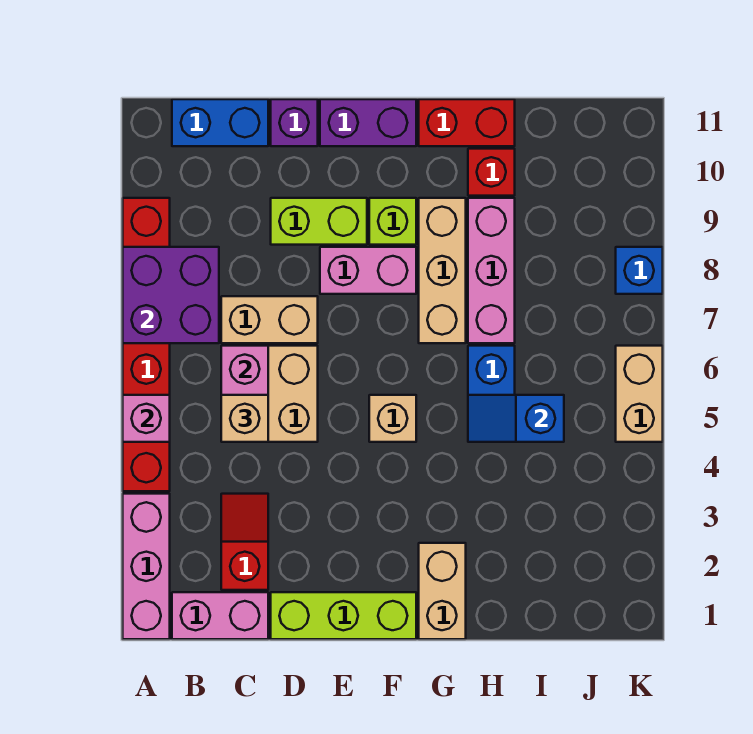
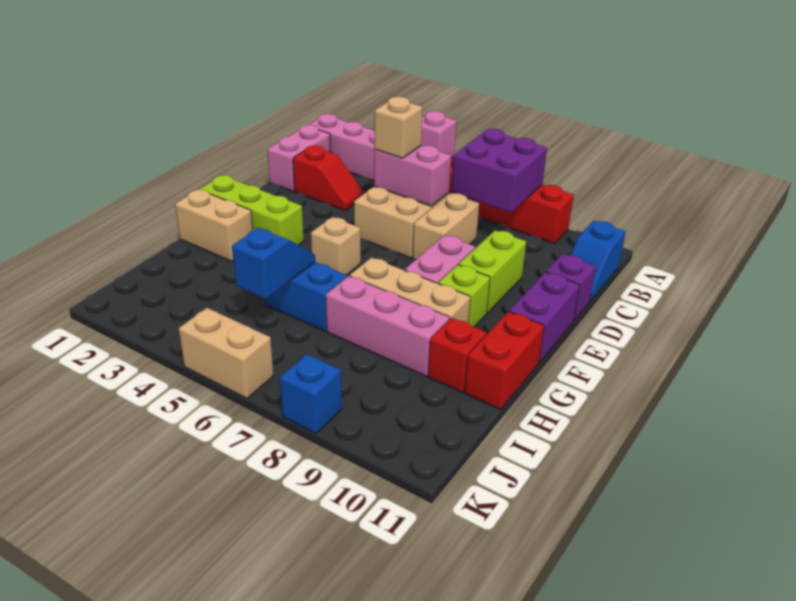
blue brick B11:C11 level 1 -> blue slope B11:C11 level 1 top B
lime brick D1:F1 level 1 -> lime brick F1:F3 level 1

